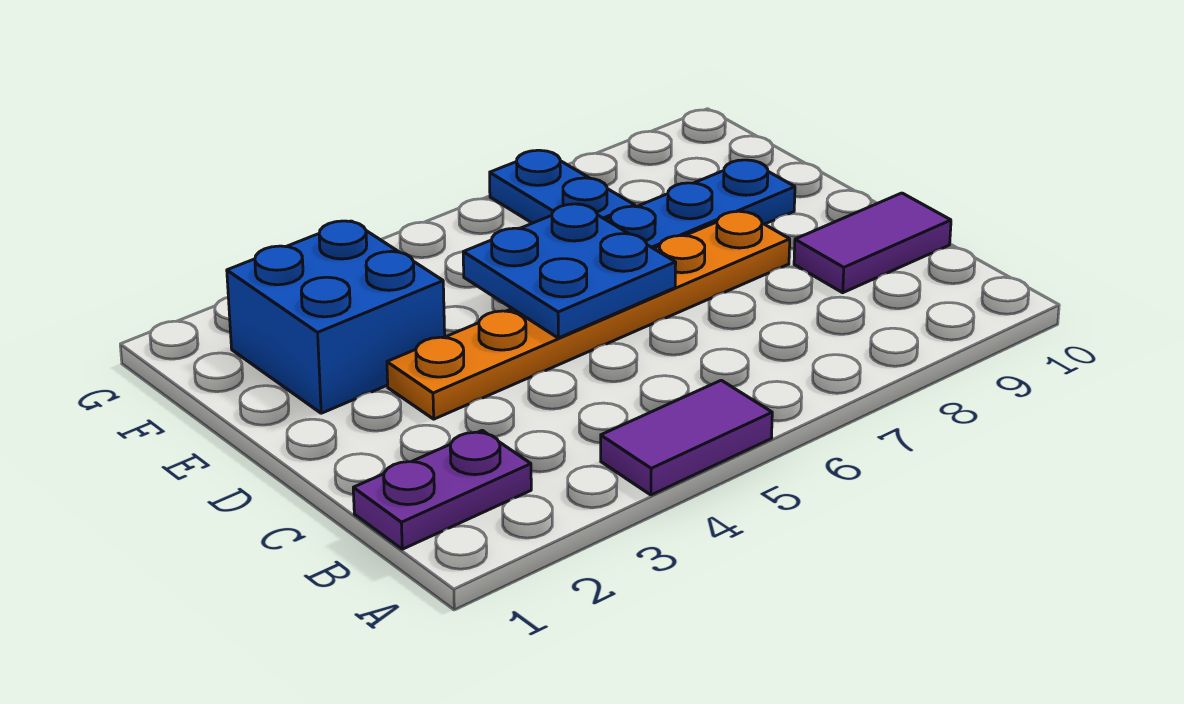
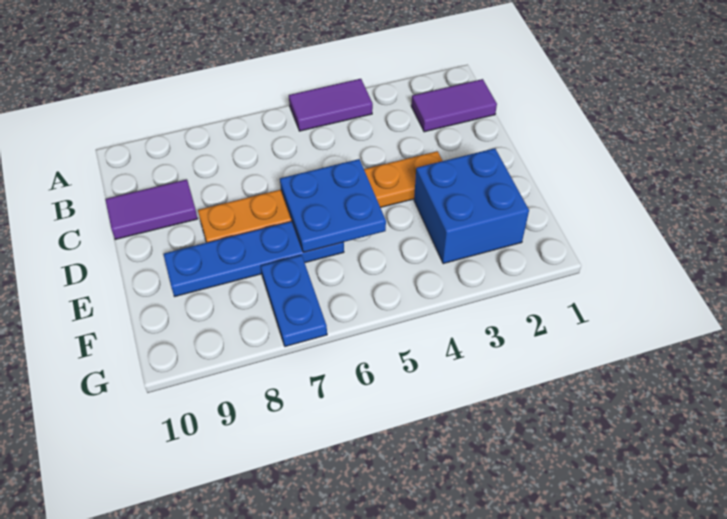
purple plate B1:B2 level 1 -> purple tile B1:B2 level 1

